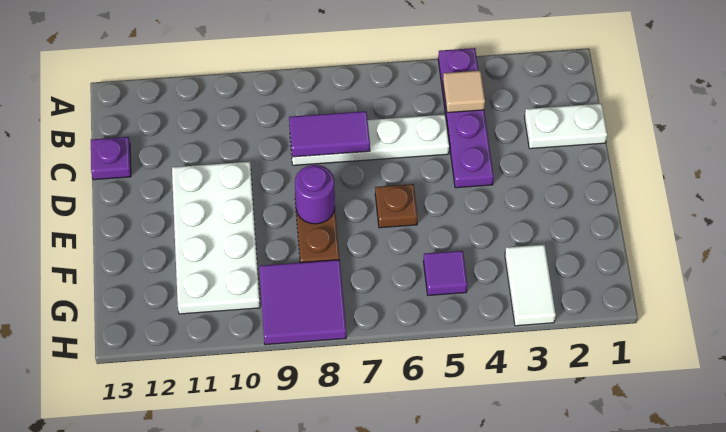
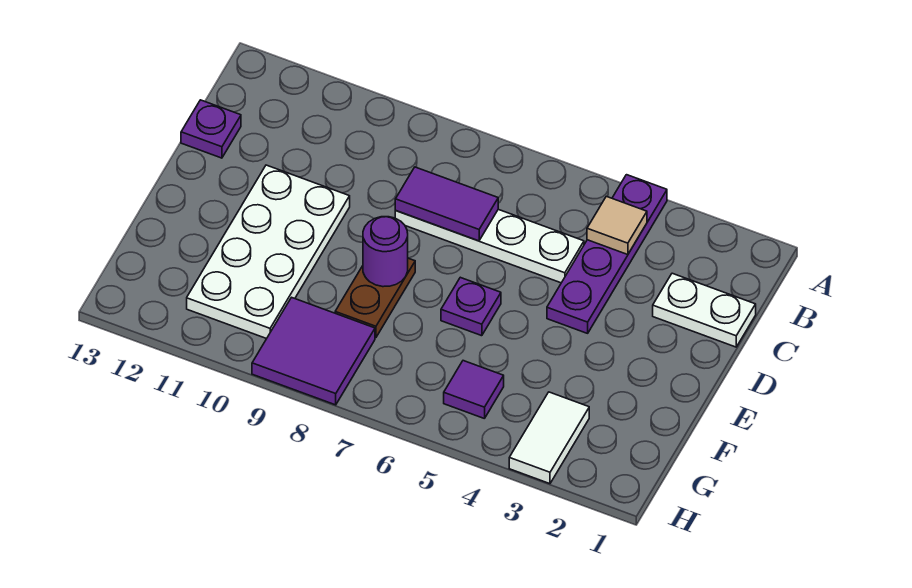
brown plate E6 level 1 -> purple plate E6 level 1

